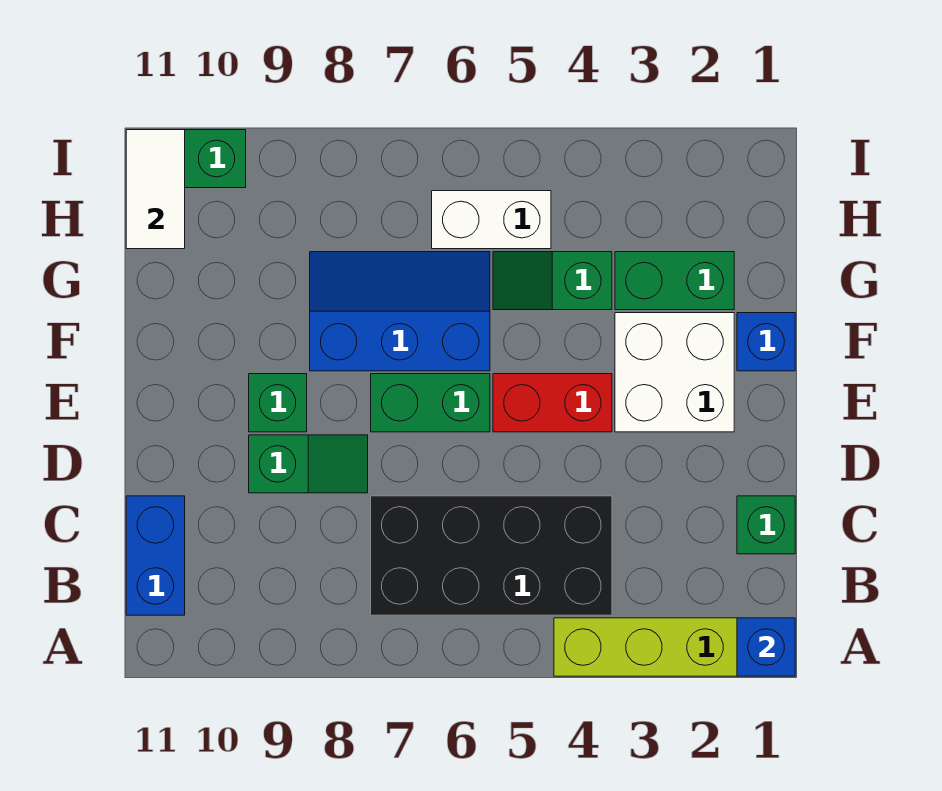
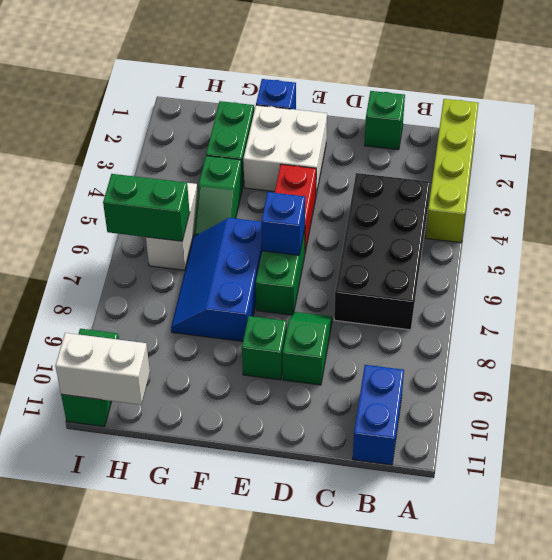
blue brick A1 level 2 -> blue brick E6 level 2
blue brick B11:C11 level 1 -> blue brick B10:B11 level 1
none -> green brick H6:I6 level 2
white tile H11:I11 level 2 -> white brick H11:I11 level 2

